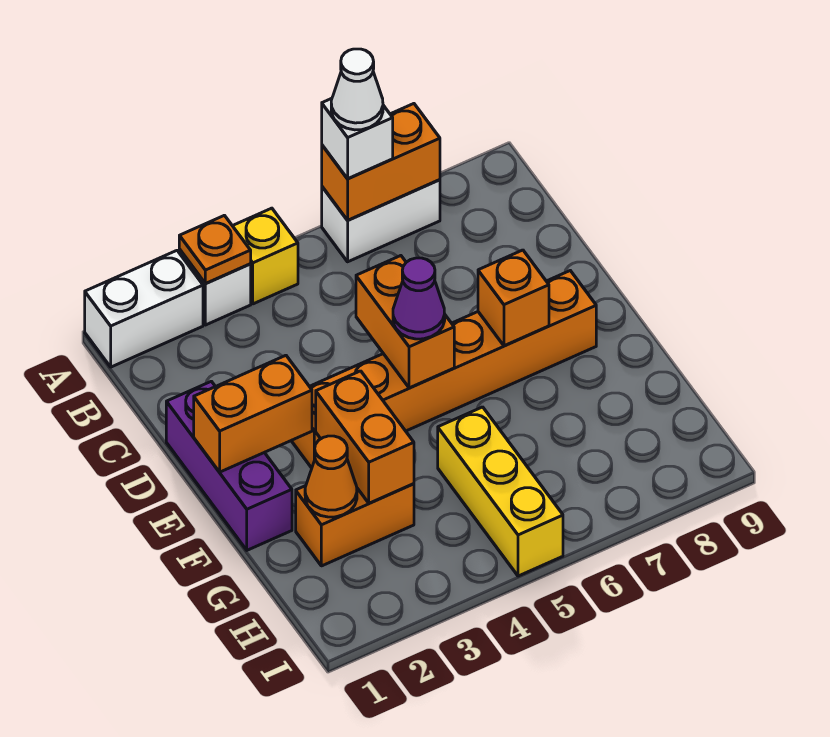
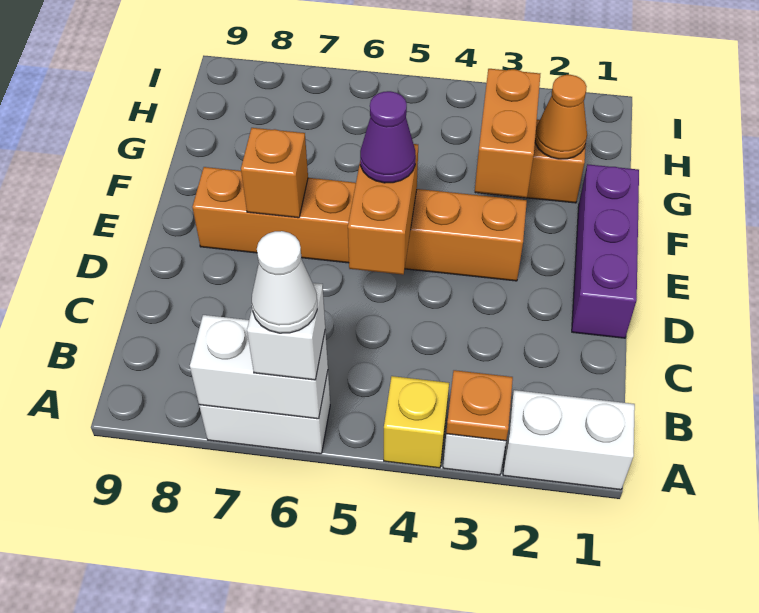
orange brick A6:A7 level 2 -> white brick A6:A7 level 2
orange brick E1:E2 level 2 -> none
yellow brick G5:I5 level 1 -> none

